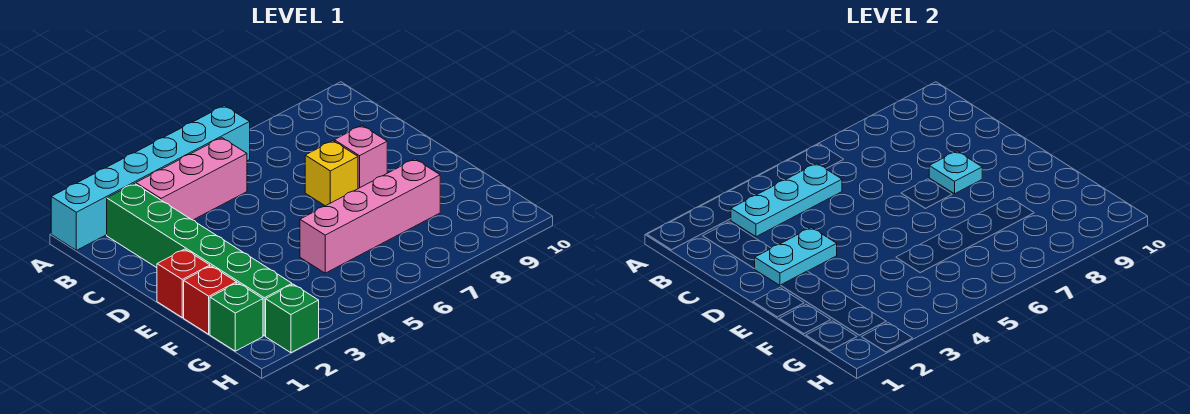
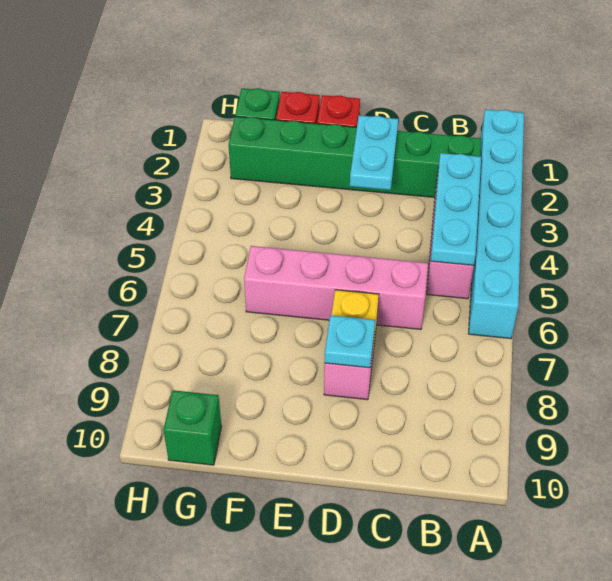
pink brick F5:F8 level 1 -> pink brick C6:F6 level 1
green brick H2 level 1 -> green brick G10 level 1

